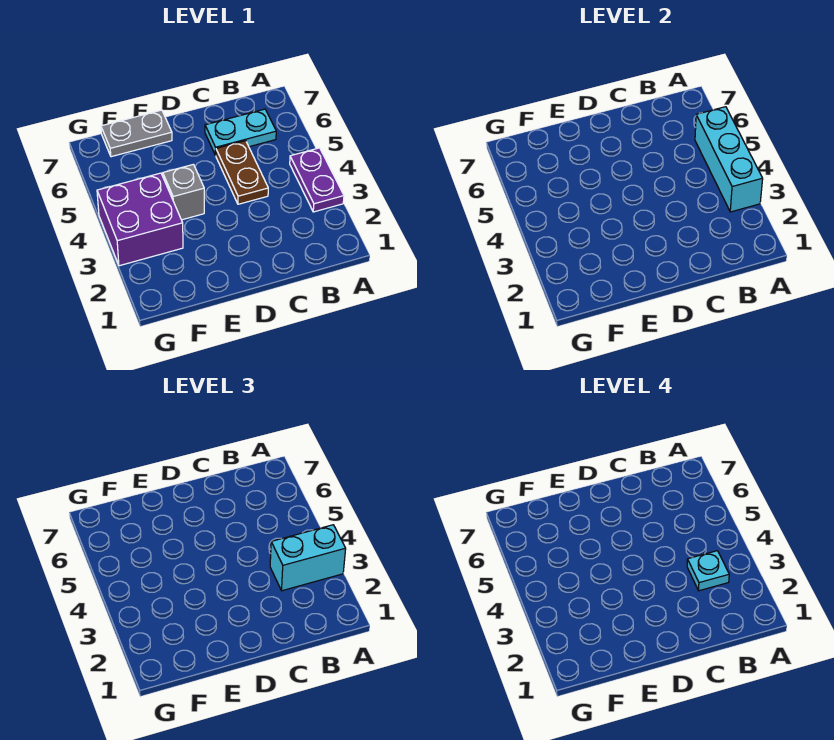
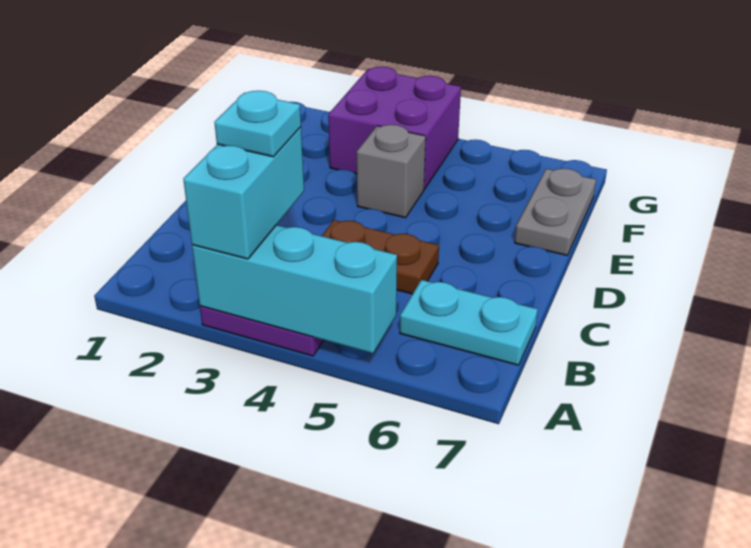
cyan plate B6:C6 level 1 -> cyan plate B6:B7 level 1

